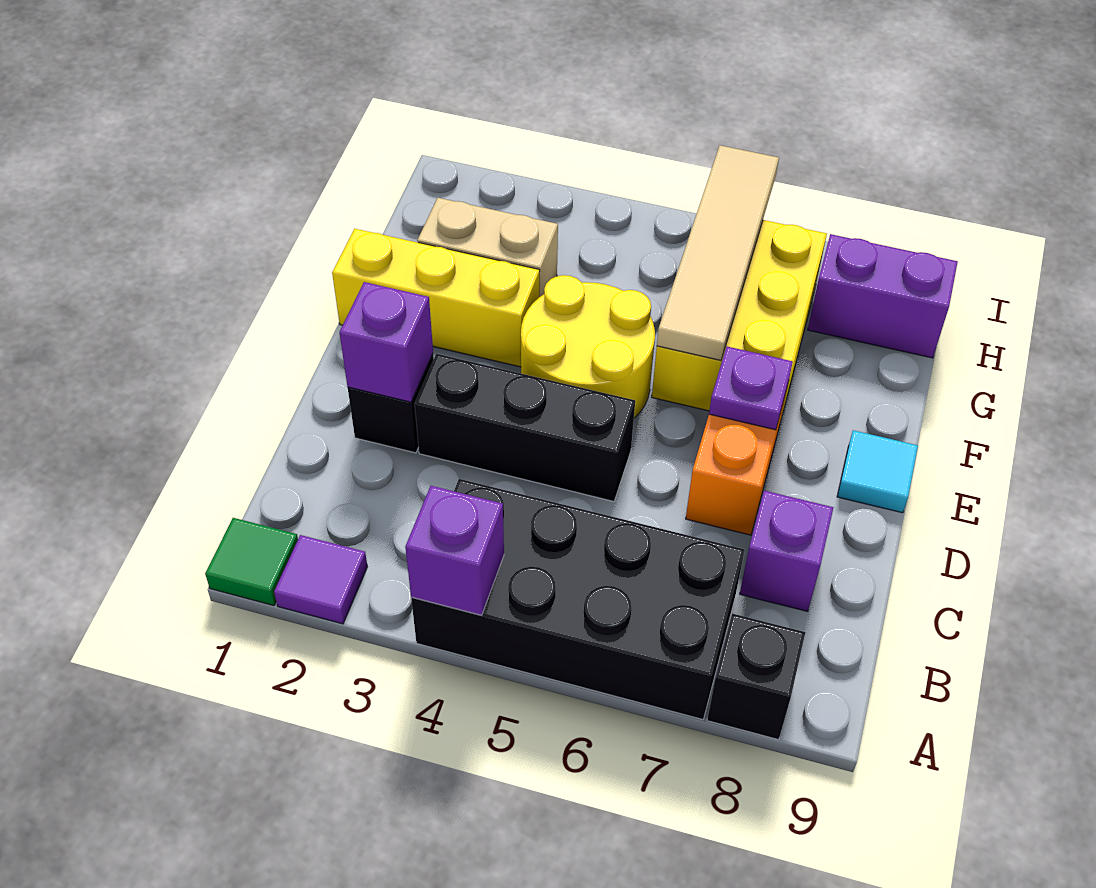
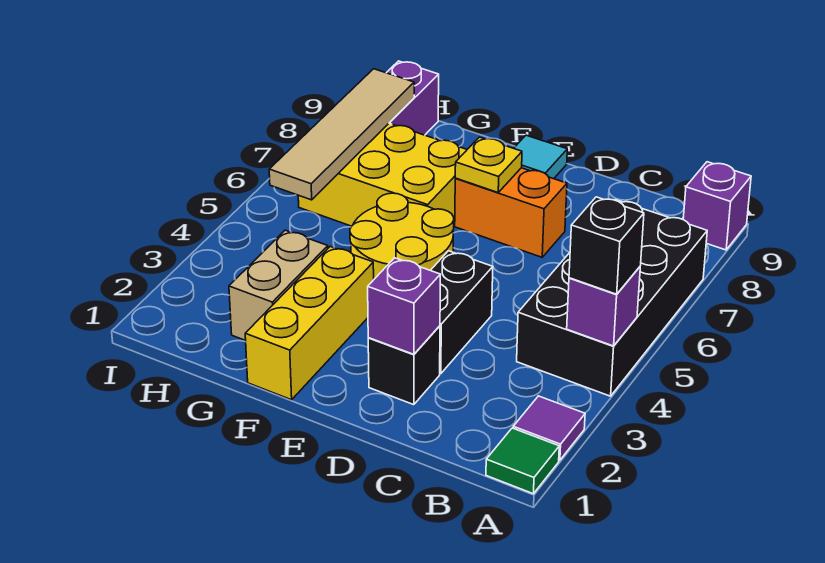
black brick A8 level 1 -> black brick A4 level 3
purple brick C8 level 1 -> purple brick A9 level 1
black brick D3:D5 level 1 -> black brick D3:D4 level 1
purple plate E7 level 2 -> yellow plate E7 level 2
tan tile F6:I6 level 2 -> tan tile H5:H8 level 2

